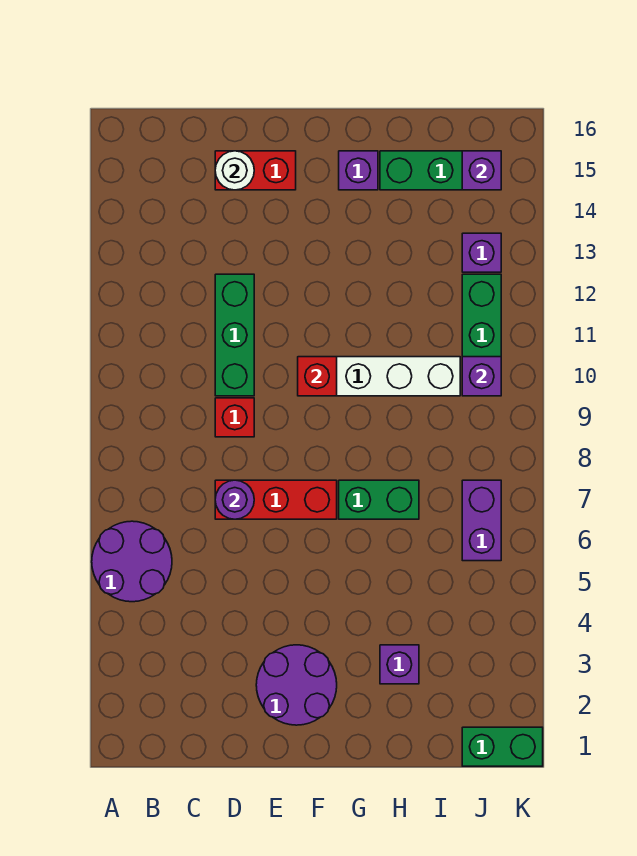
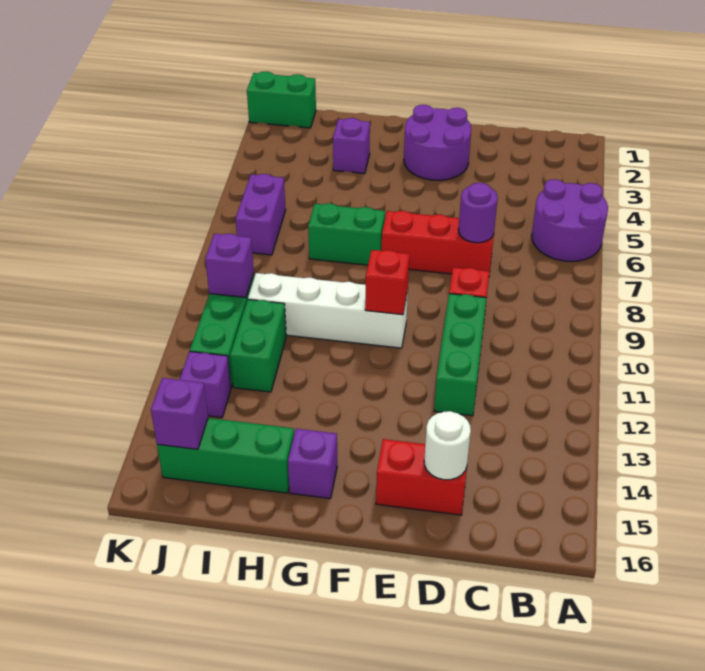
none -> green brick I11:I12 level 1

